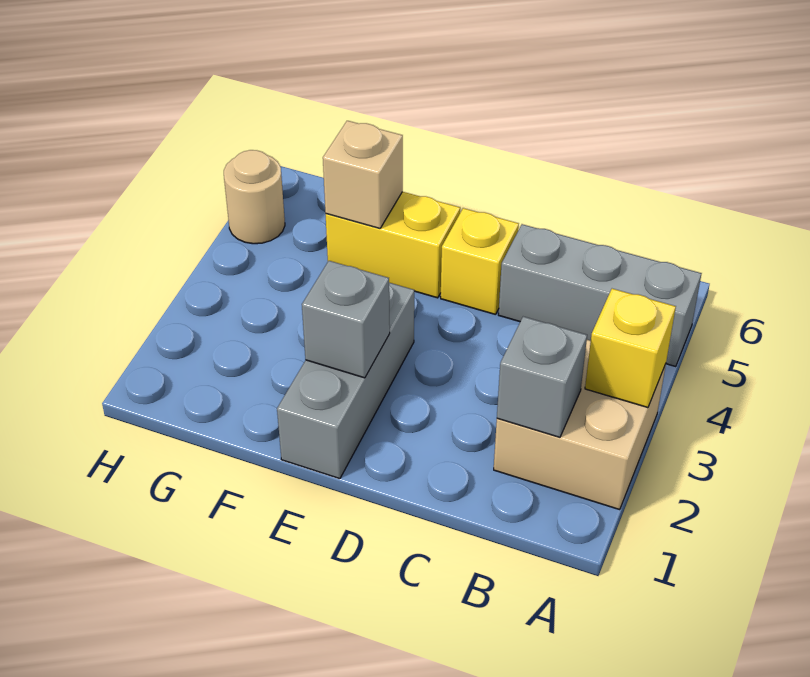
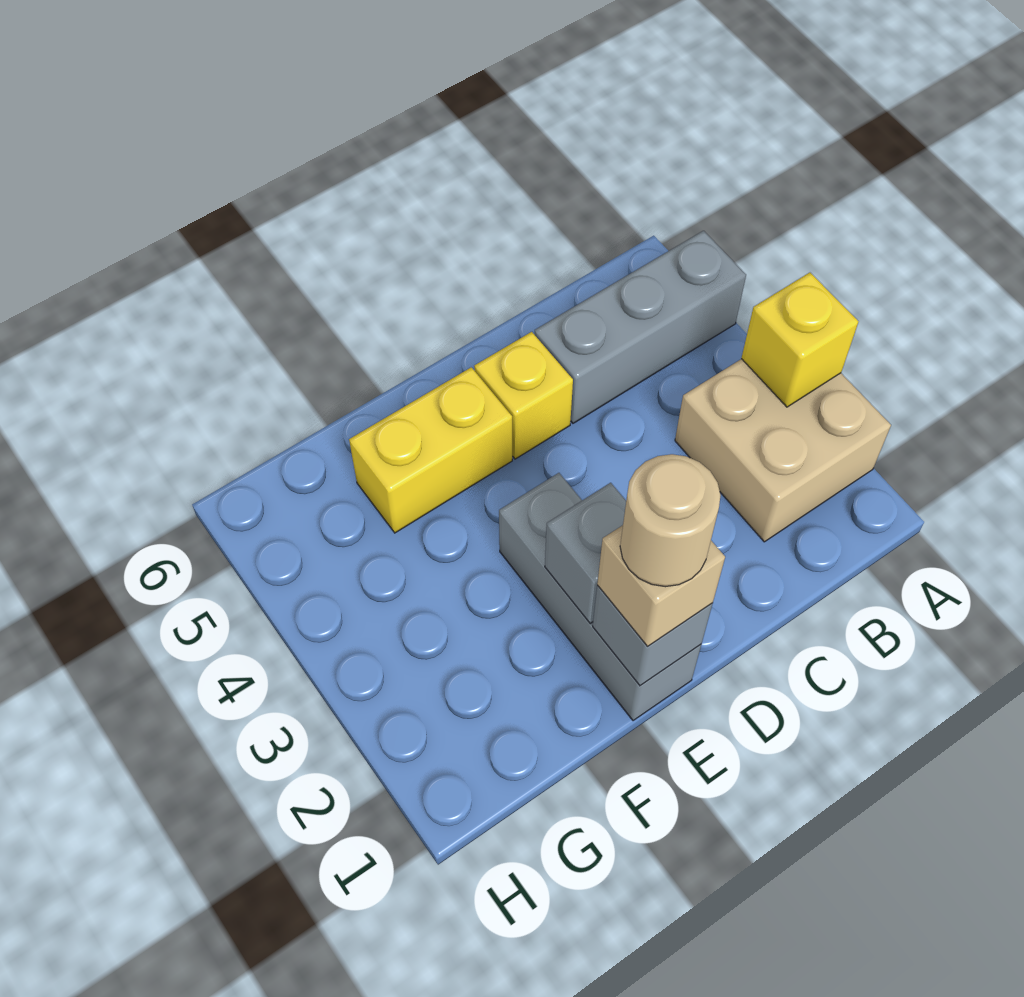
grey brick B2 level 2 -> grey brick E1 level 2
tan brick F5 level 2 -> tan brick E1 level 3
tan round brick H5 level 1 -> tan round brick E1 level 4

